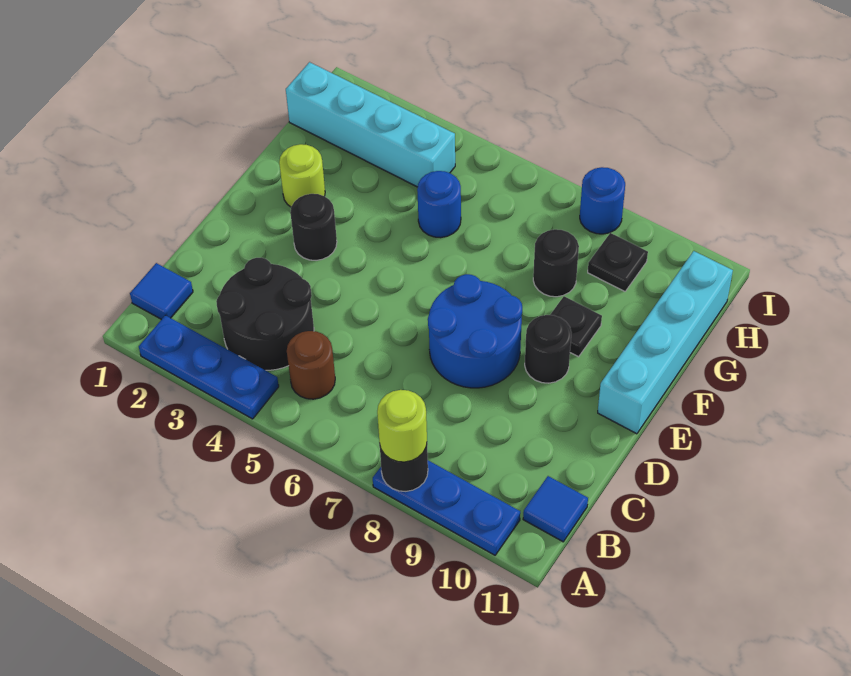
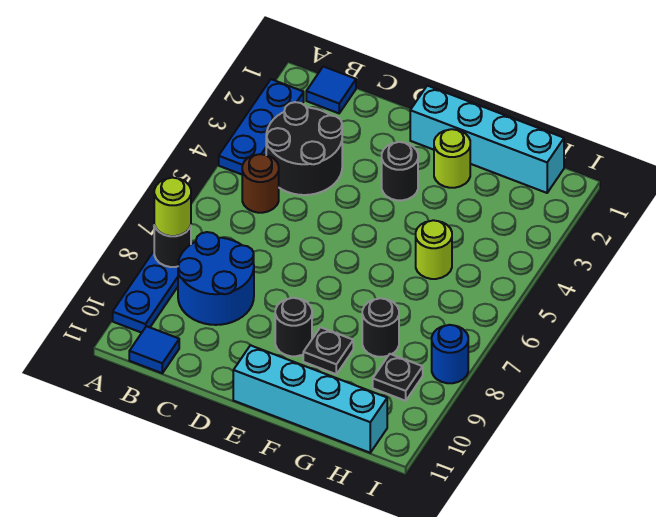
blue round brick D7:E8 level 1 -> blue round brick B8:C9 level 1
blue round brick G5 level 1 -> lime round brick G5 level 1
cyan brick H1:H4 level 1 -> cyan brick E1:H1 level 1

